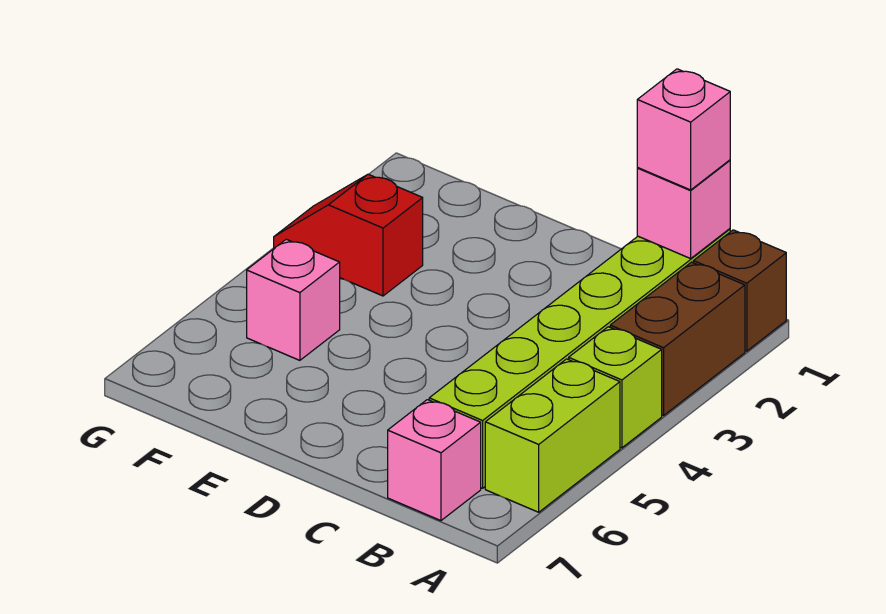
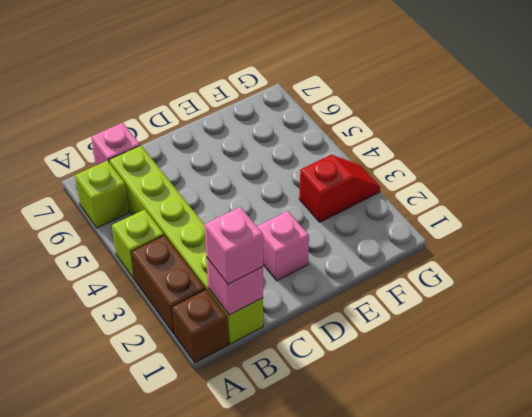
lime brick A5:A6 level 1 -> lime brick A6 level 1
pink brick F5 level 1 -> pink brick D2 level 1

